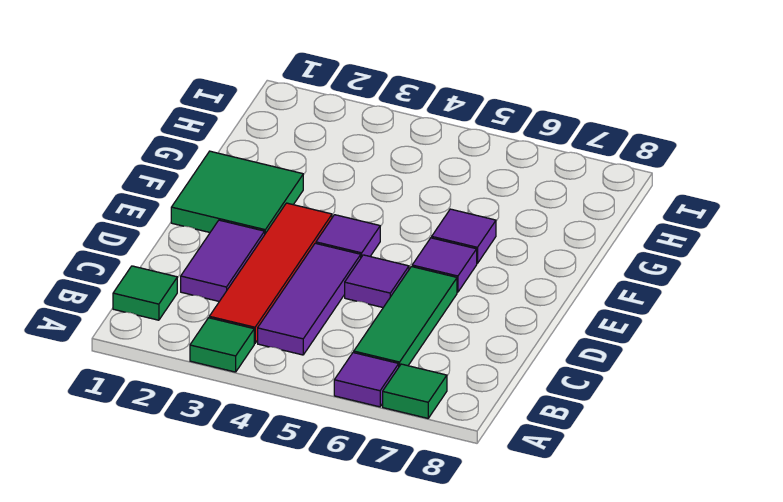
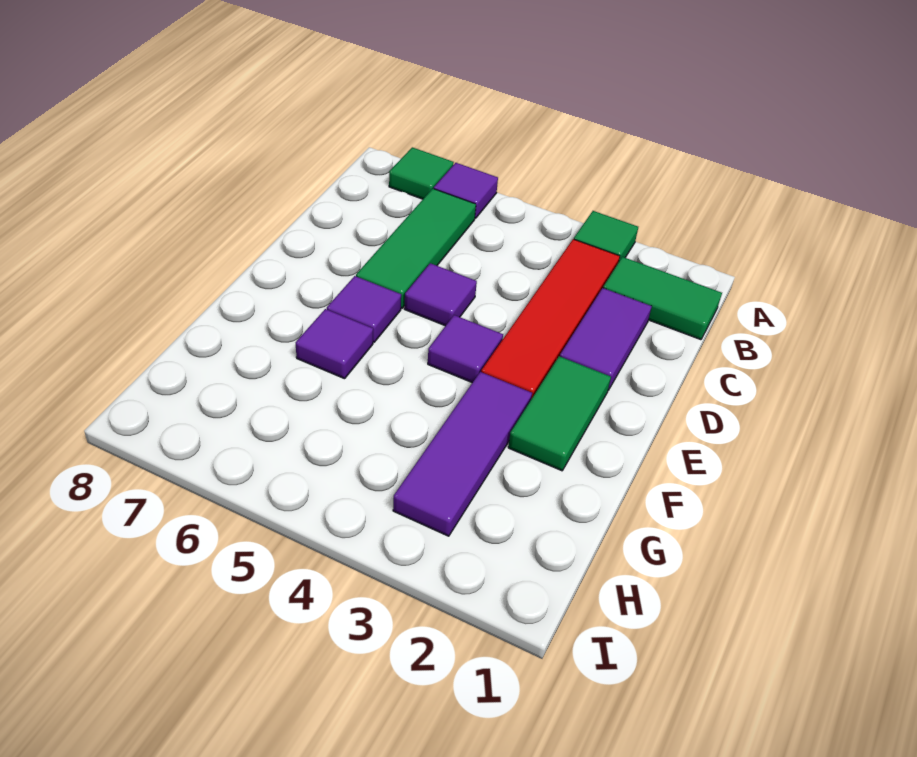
green tile B1 level 1 -> green tile B1:B2 level 1
purple tile B4:D4 level 1 -> purple tile F3:H3 level 1
green tile E1:F2 level 1 -> green tile E2:F2 level 1

